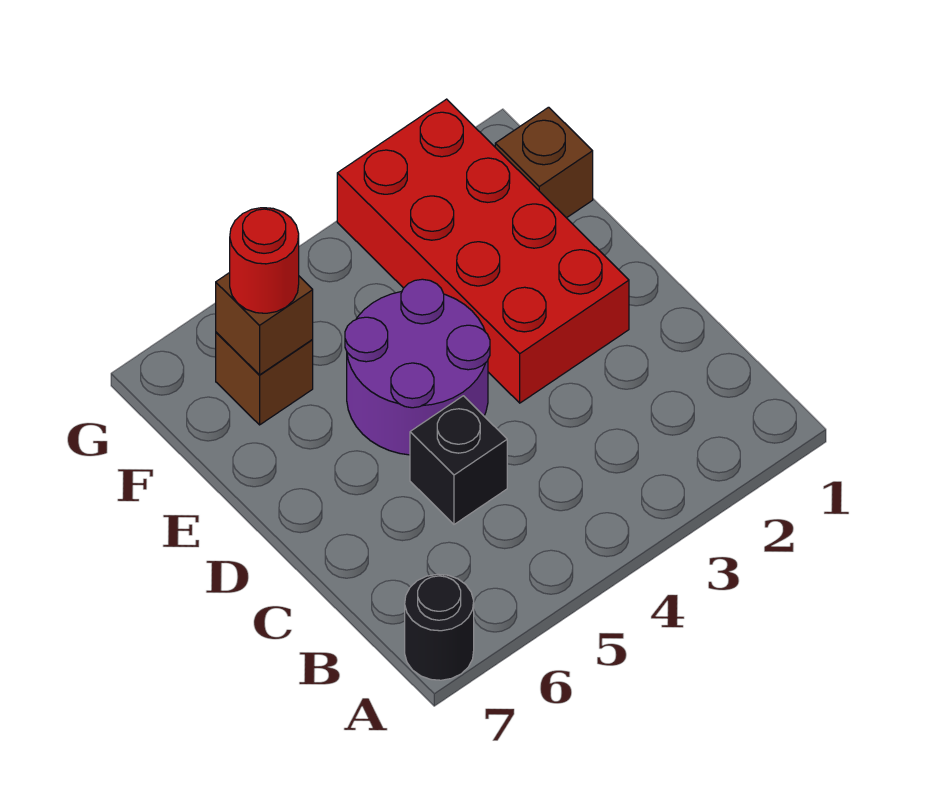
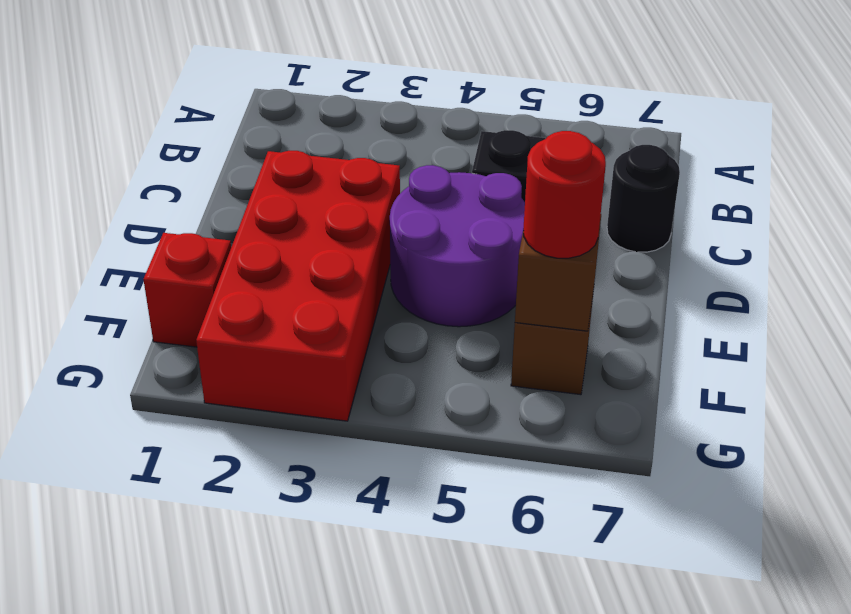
black round brick A7 level 1 -> black round brick C7 level 1
brown brick F1 level 1 -> red brick F1 level 1

